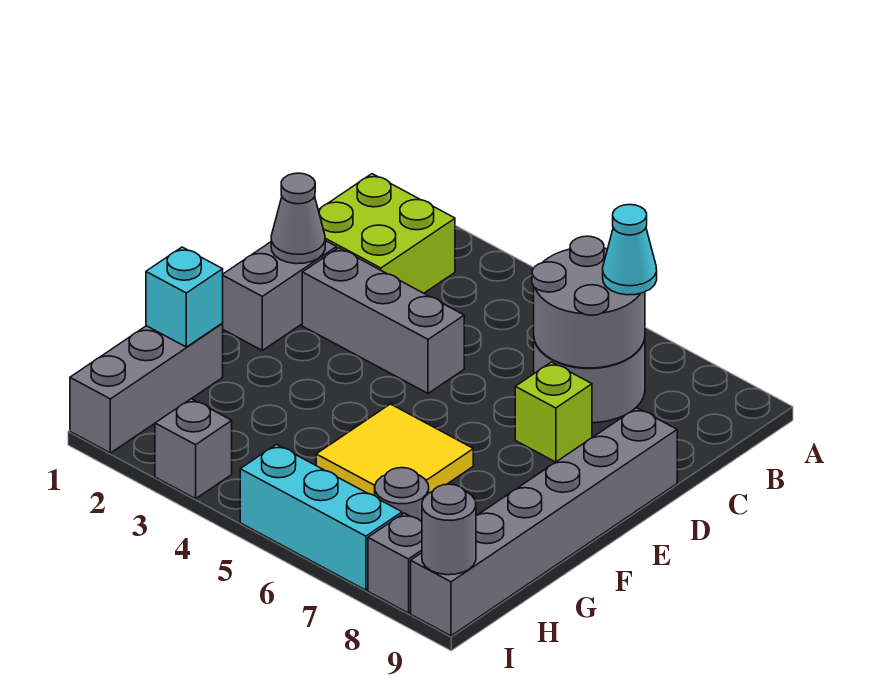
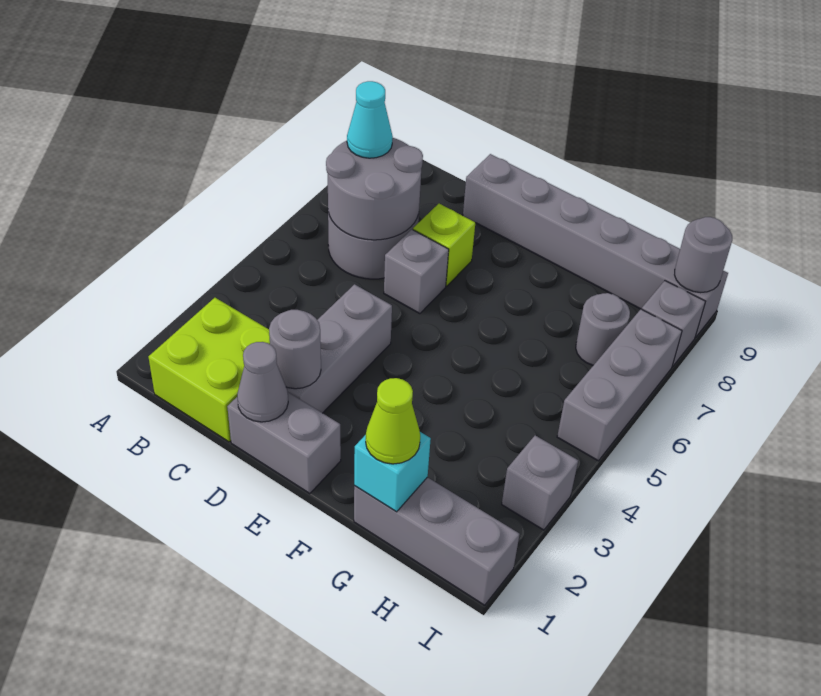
none -> grey round brick D2 level 2
none -> grey brick D6 level 1
yellow tile F5:G6 level 1 -> none
none -> lime cone G1 level 3
cyan brick I5:I7 level 1 -> grey brick I5:I7 level 1

